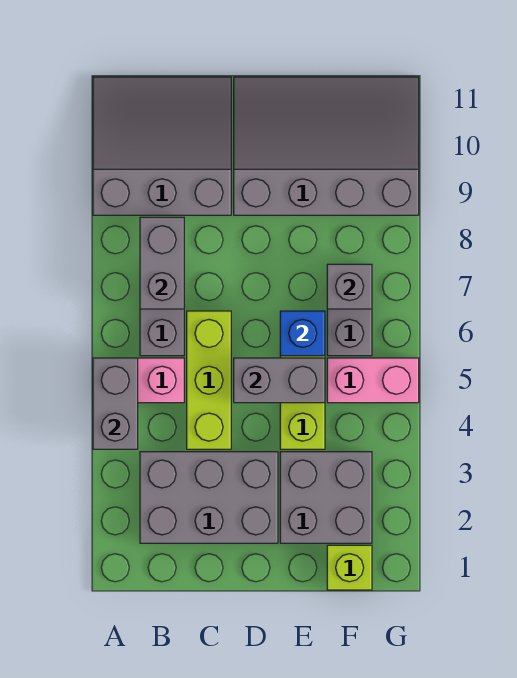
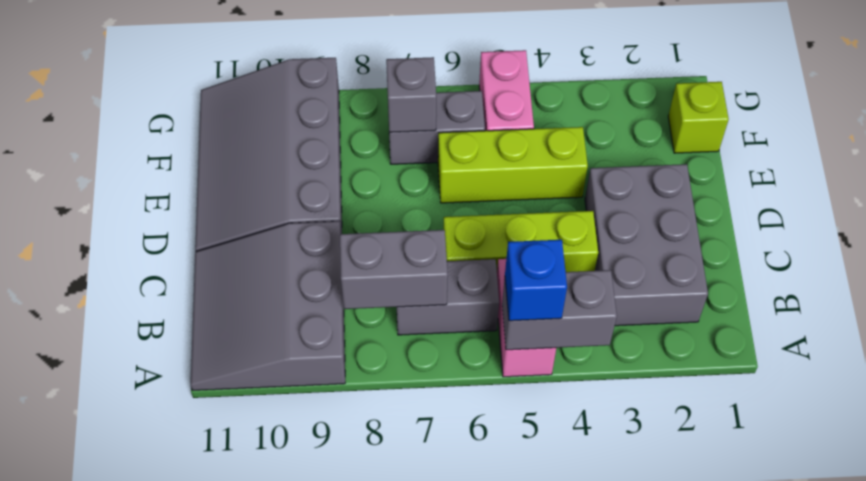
grey brick D5:E5 level 2 -> none
grey brick E2:F3 level 1 -> none
blue brick E6 level 2 -> blue brick A5 level 3

